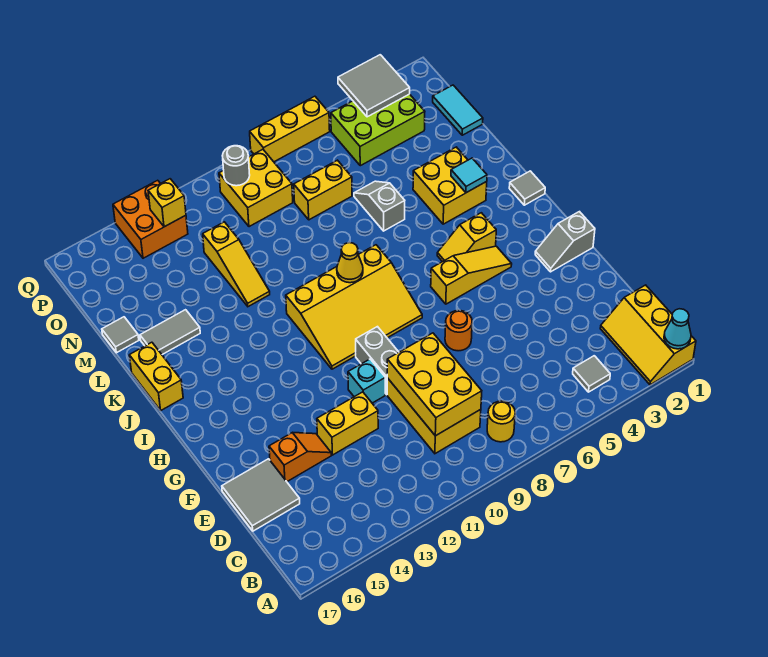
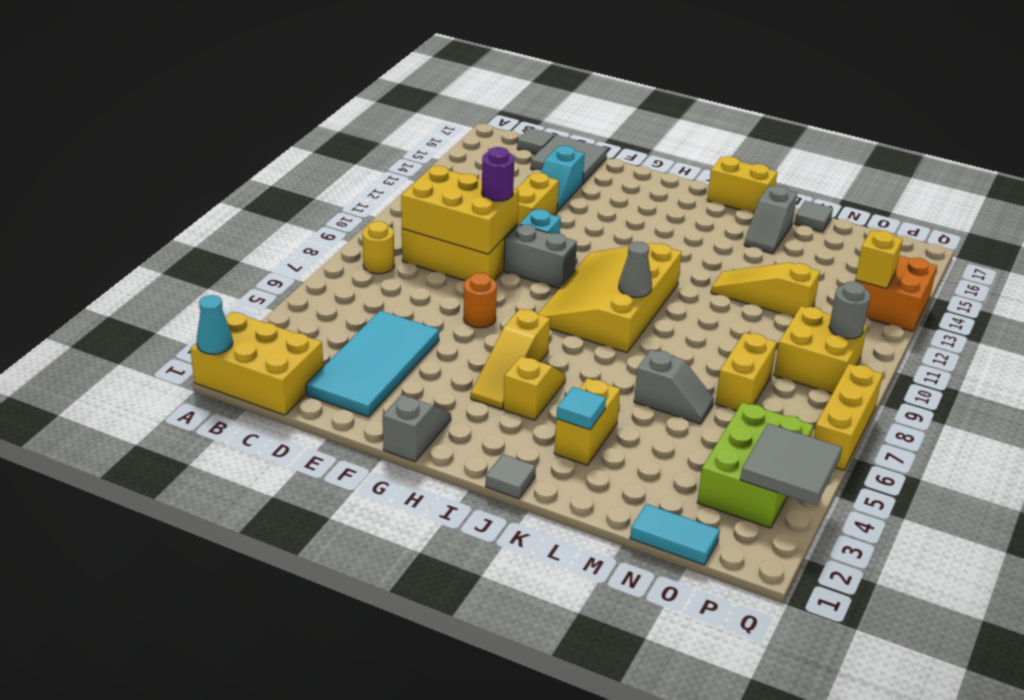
yellow slope A1:C2 level 1 top 1 -> yellow brick A1:C2 level 1
grey tile B4 level 1 -> grey tile C17 level 1
none -> cyan tile D2:E5 level 1
none -> purple round brick E10 level 3
orange slope E14:E15 level 1 top 15 -> cyan slope E14:E15 level 1 top 15
yellow cone J9 level 2 -> grey cone J9 level 2
yellow brick K3:L4 level 1 -> yellow brick K3:K4 level 1
grey tile L15:L16 level 1 -> grey slope L15:L16 level 1 top 16

